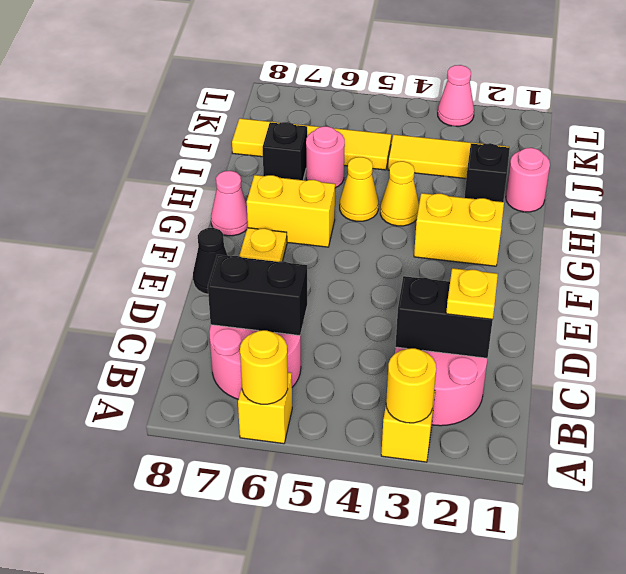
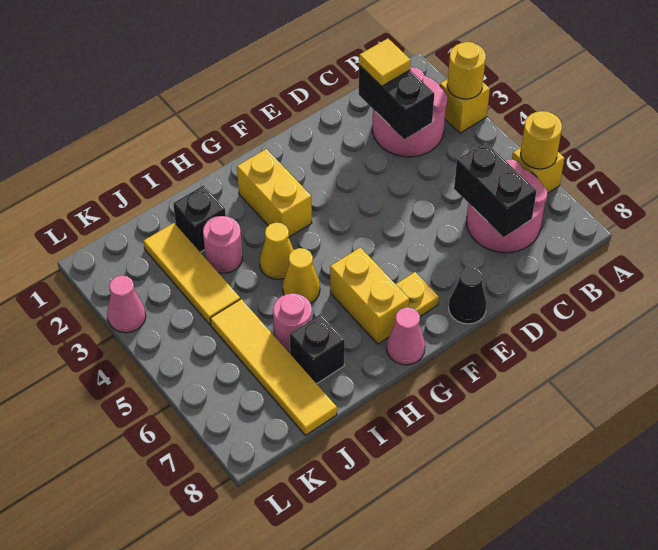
yellow plate C2 level 3 -> yellow tile C2 level 3
pink round brick I1 level 1 -> pink round brick I3 level 1

